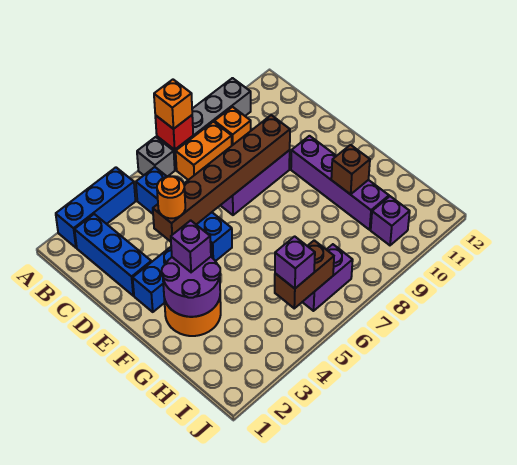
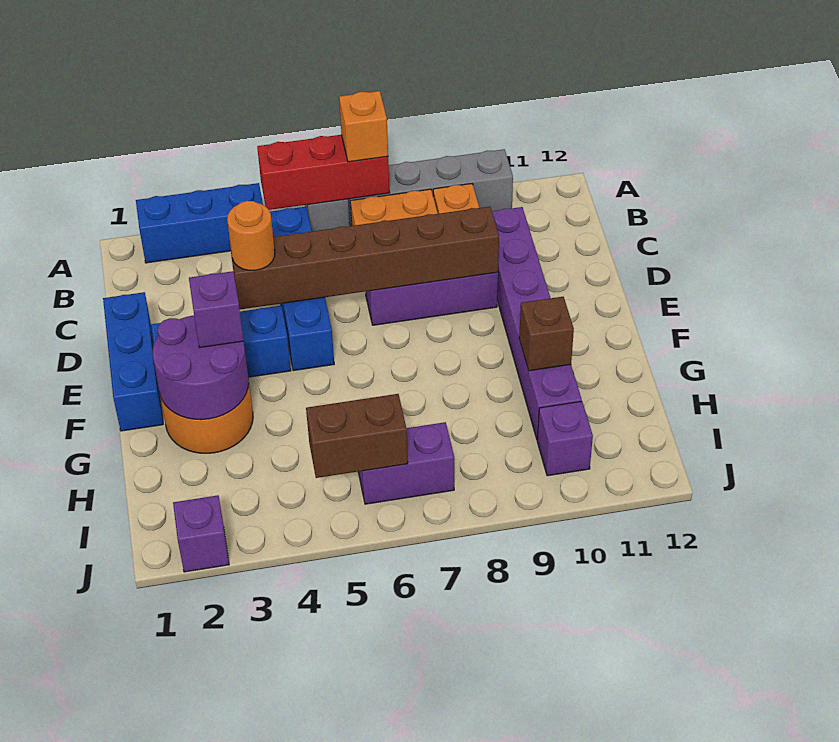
red brick A7 level 2 -> red brick A5:A7 level 2
blue brick B2:D2 level 1 -> blue brick D1:F1 level 1
purple brick E10:H10 level 1 -> purple brick C10:H10 level 1
purple brick I5 level 3 -> purple brick J2 level 1

